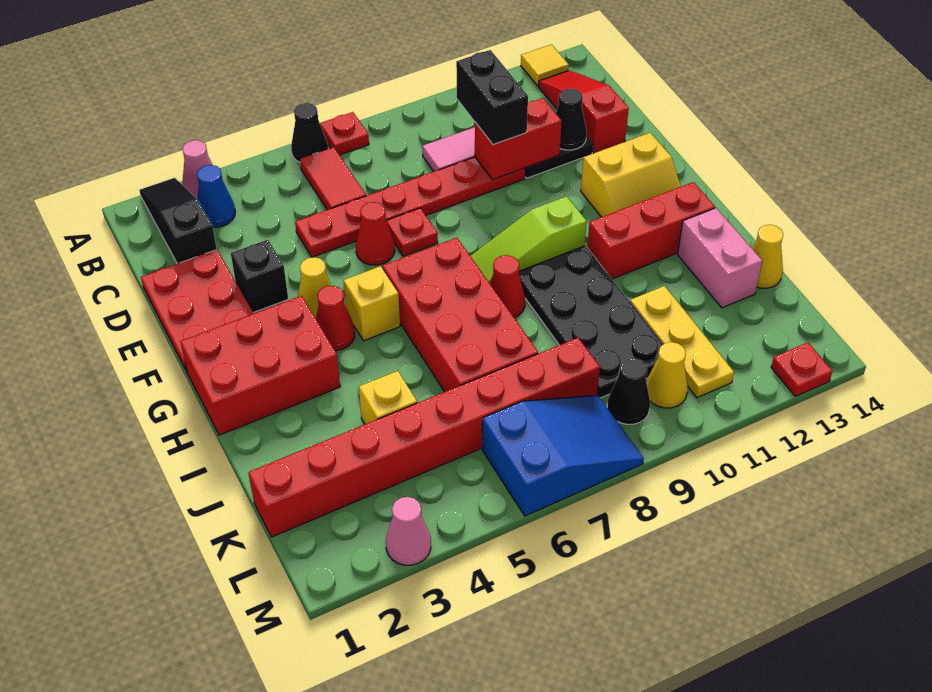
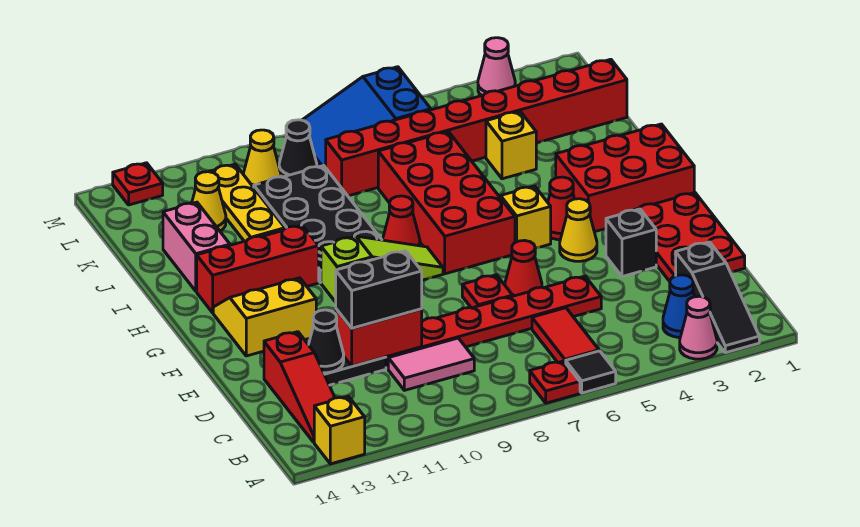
black cone A6 level 1 -> black tile A6 level 1
yellow tile A13 level 1 -> yellow brick A13 level 1
black brick C10:D10 level 3 -> black brick D10:D11 level 3
yellow cone J14 level 1 -> yellow cone K12 level 1

